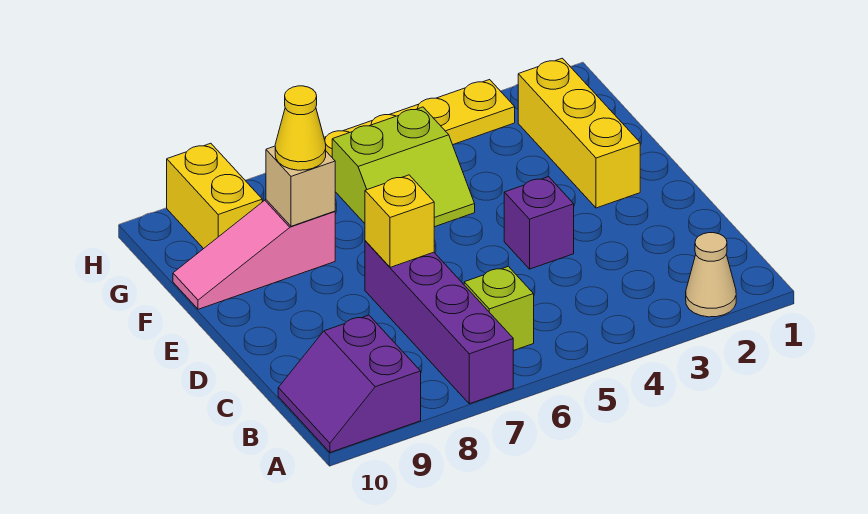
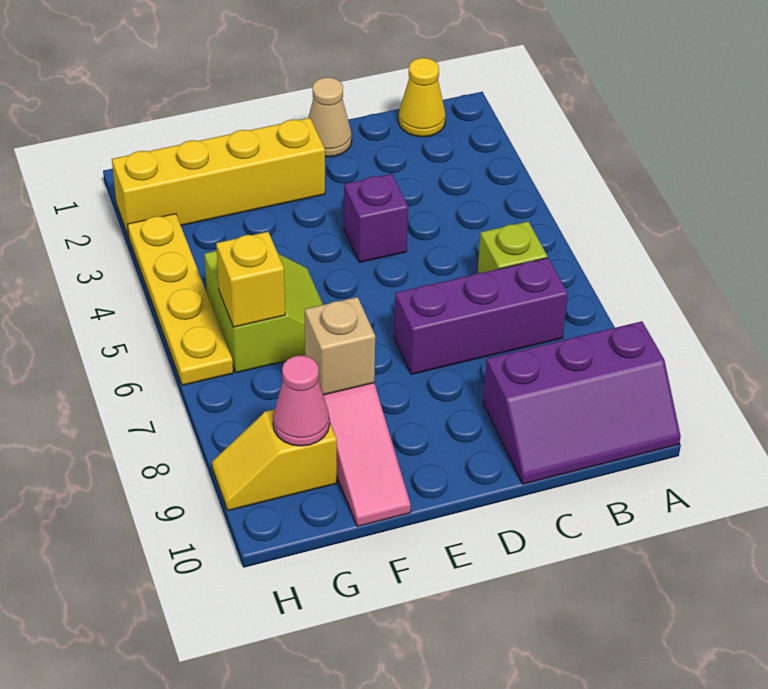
tan cone A2 level 1 -> tan cone D1 level 1
purple brick A7:D7 level 1 -> purple brick B7:D7 level 1
purple slope A9:B10 level 1 top 9 -> purple slope A9:C10 level 1 top 9
yellow brick D7 level 2 -> yellow brick G6 level 2
yellow brick E2:G2 level 1 -> yellow brick E2:H2 level 1
yellow cone F8 level 3 -> yellow cone B1 level 1
yellow brick G9:H9 level 1 -> yellow slope G9:H9 level 1 top G
none -> pink cone G9 level 2

